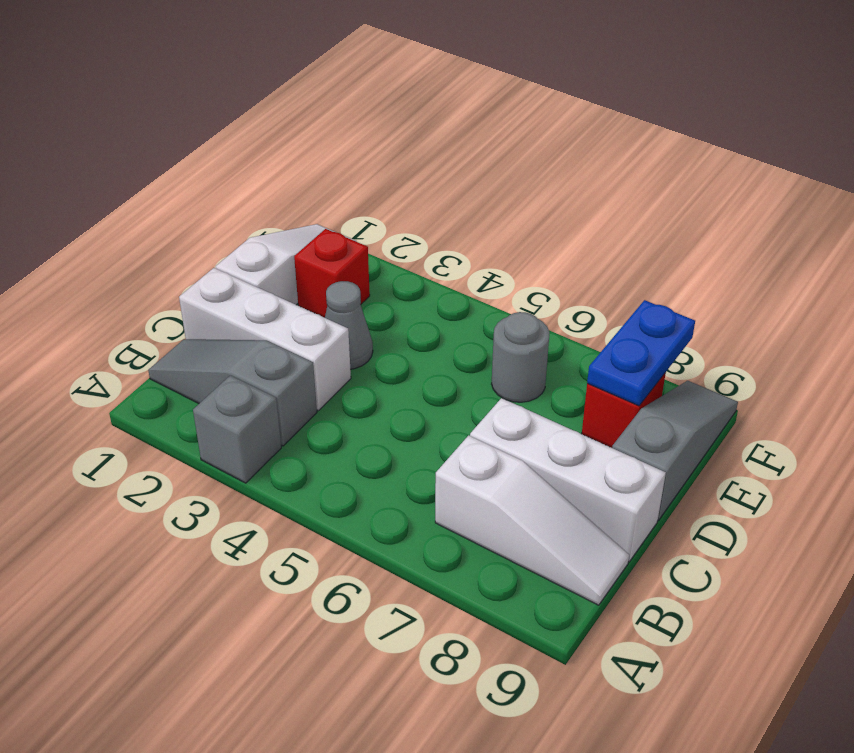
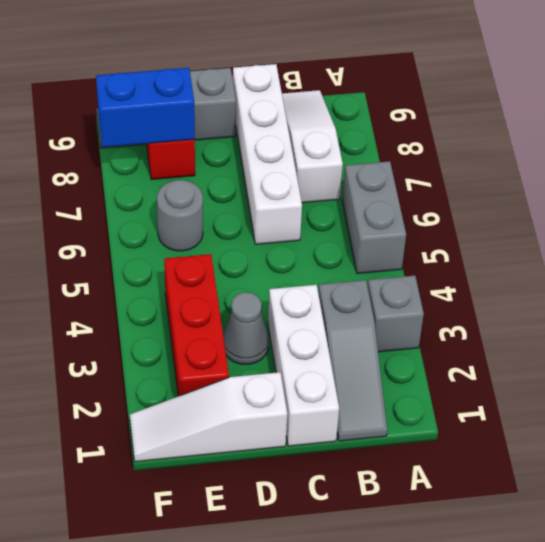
none -> grey brick A5:A6 level 1
white brick C7:C9 level 1 -> white brick C6:C9 level 1
red brick E2 level 1 -> red brick E2:E4 level 1
blue plate E8:F8 level 2 -> blue brick E8:F8 level 2

